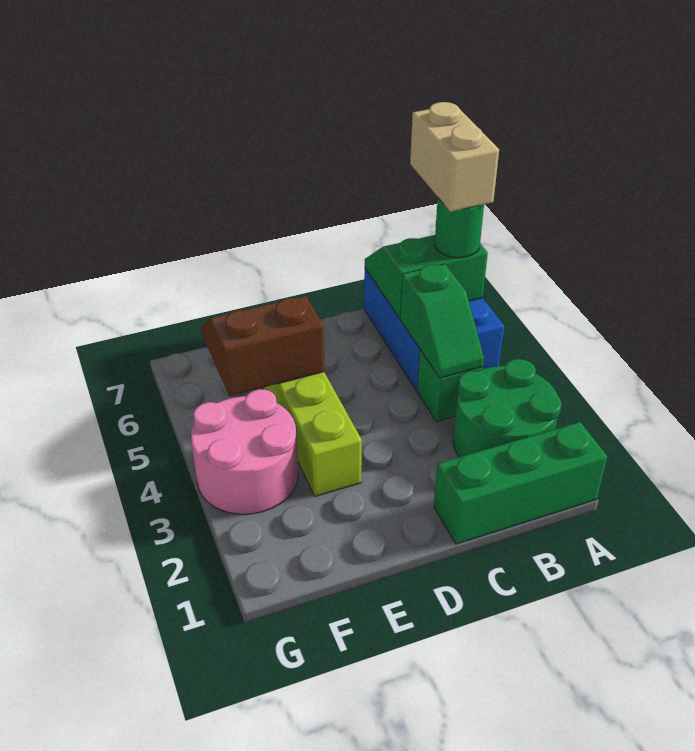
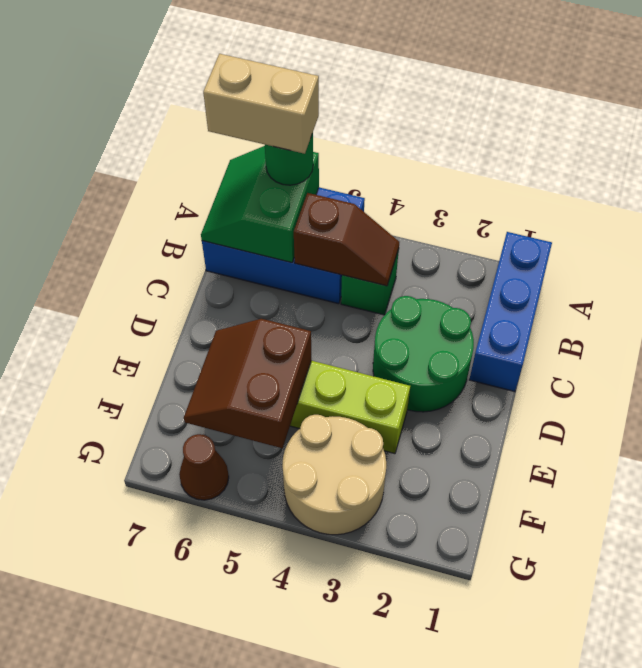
green brick A1:C1 level 1 -> blue brick A1:C1 level 1
green round brick A2:B3 level 1 -> green round brick C2:D3 level 1
green slope B4:B5 level 2 top 5 -> brown slope B4:B5 level 2 top 5
pink round brick F3:G4 level 1 -> tan round brick F3:G4 level 1
none -> brown cone G6 level 1

